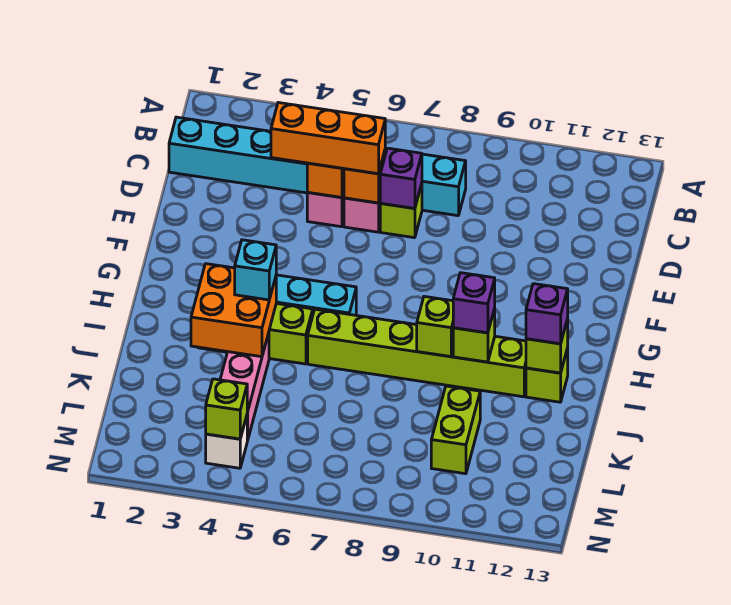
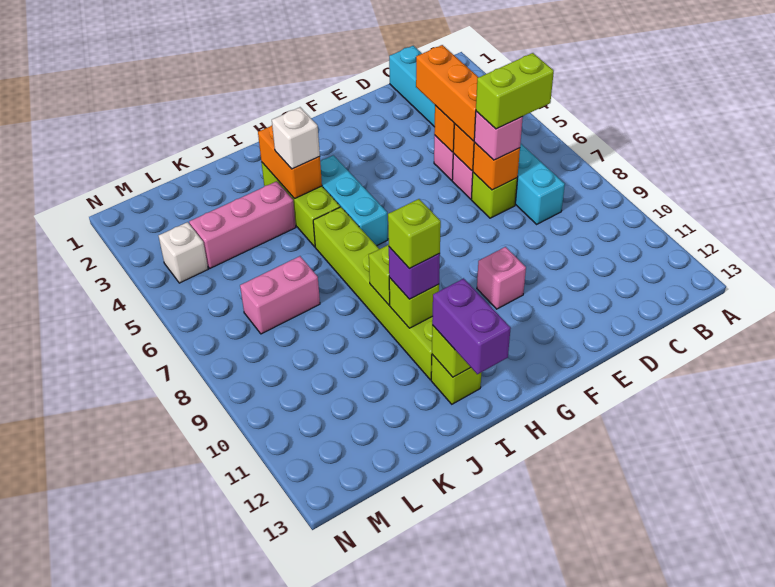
purple brick D7 level 2 -> orange brick D7 level 2
none -> pink brick D7 level 3
none -> pink brick F10 level 1
orange brick I3:J4 level 2 -> orange brick I3:I4 level 2
cyan brick I4 level 3 -> white brick I4 level 3
purple brick I12 level 3 -> purple brick I12:I13 level 3
none -> pink brick K7:L7 level 1
lime brick K10:L10 level 1 -> lime brick C7:D7 level 4
lime brick M4 level 2 -> lime brick I10 level 4

